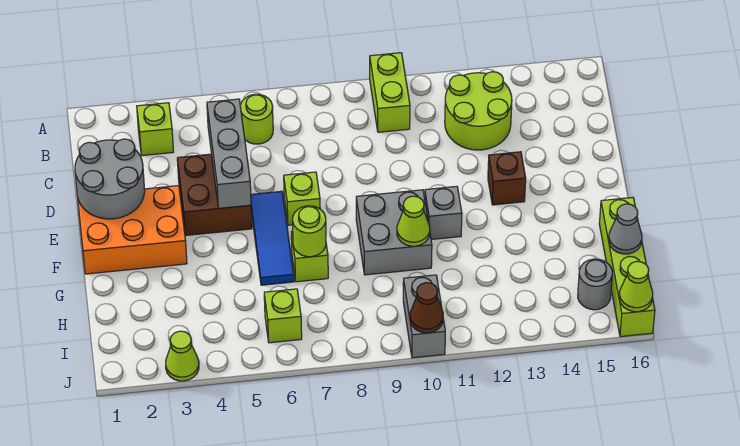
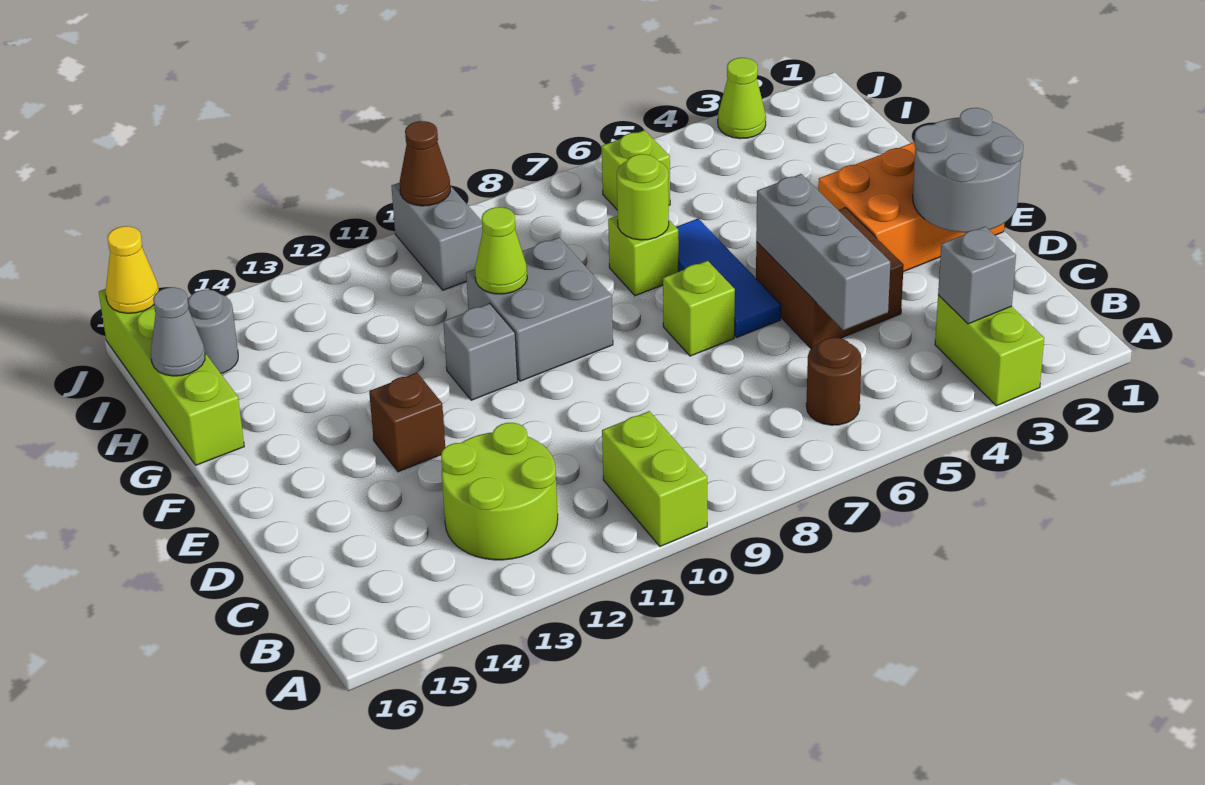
lime brick B3 level 1 -> lime brick A3:B3 level 1
none -> grey brick B3 level 2
lime round brick B6 level 1 -> brown round brick B6 level 1
lime cone J16 level 2 -> yellow cone J16 level 2

